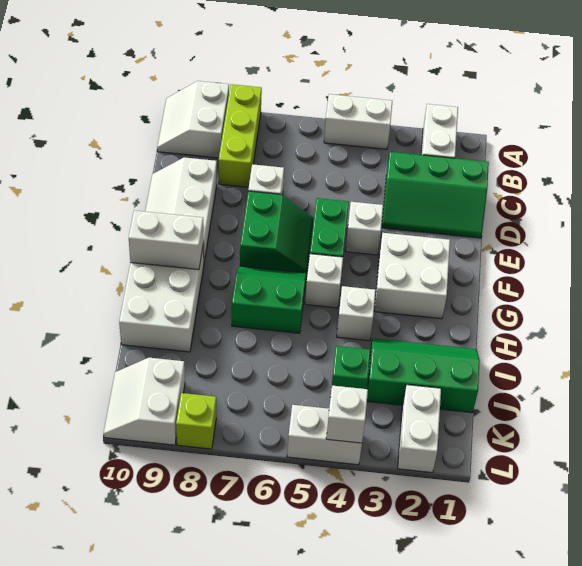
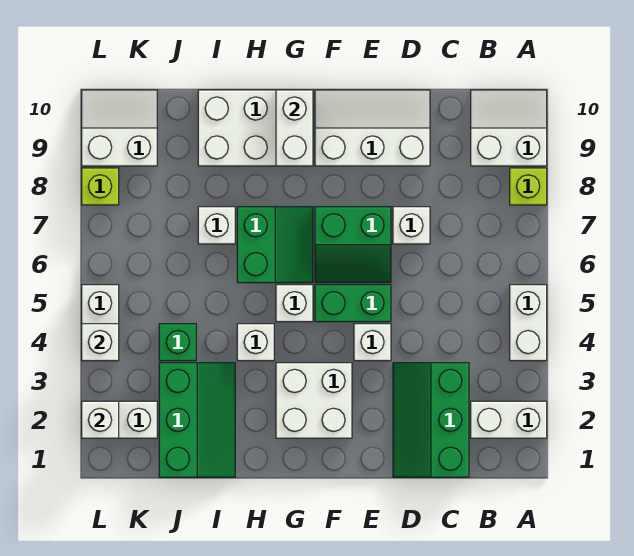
lime brick A8:C8 level 1 -> lime brick A8 level 1
none -> white brick I7 level 1
none -> white brick L2 level 2

